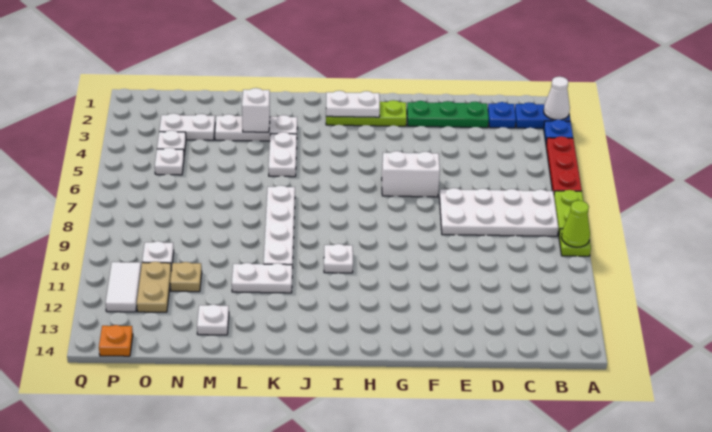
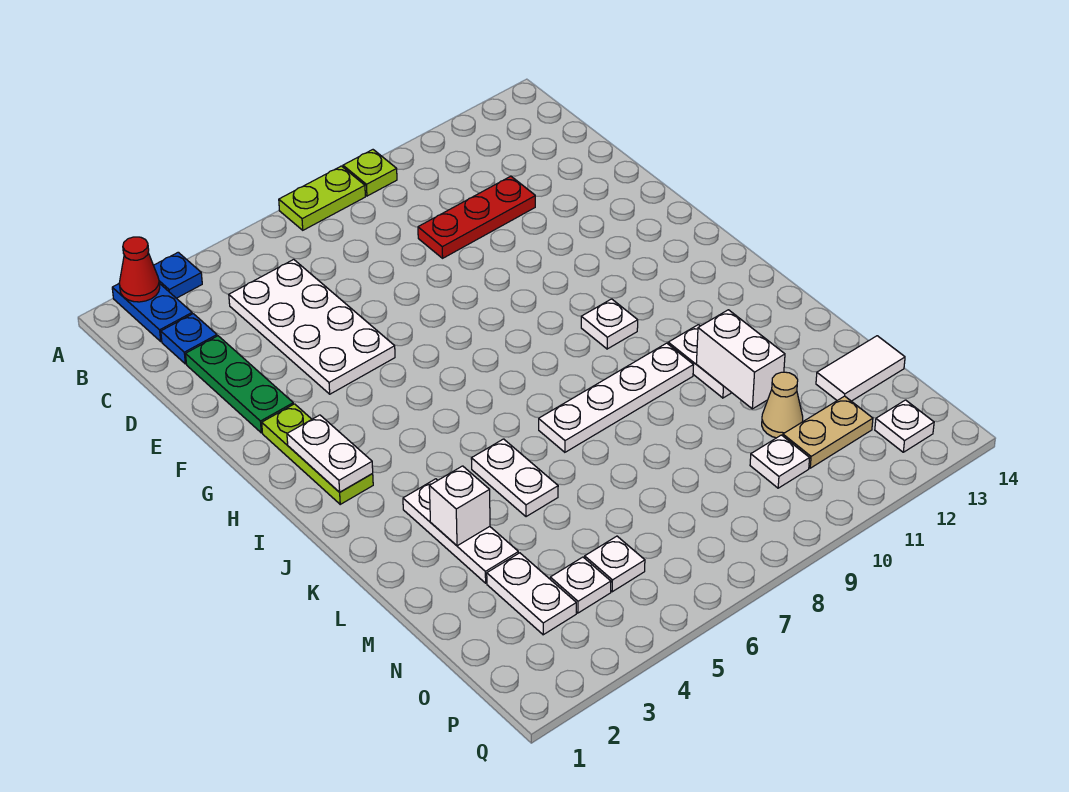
white cone A2 level 2 -> red cone A2 level 2
red plate A4:A6 level 1 -> red plate D9:D11 level 1
lime cone A9 level 2 -> none
white plate B7:E8 level 1 -> white plate C4:F5 level 1
white brick F6:G6 level 1 -> white brick L11:M11 level 2
white plate K4:K5 level 1 -> white plate K5:L5 level 1
white plate M13 level 1 -> white plate P13 level 1
tan plate N11 level 1 -> tan cone N11 level 1
white tile P11:P12 level 1 -> white tile N13:N14 level 1
orange plate P14 level 1 -> none

